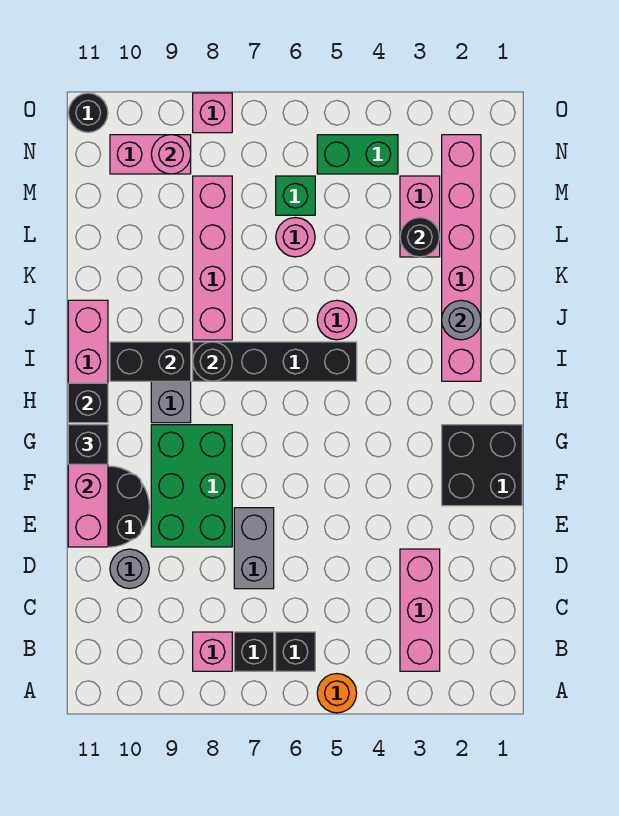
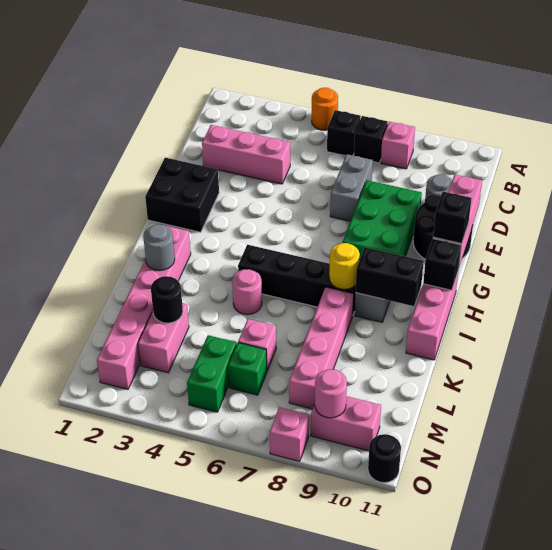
pink brick B3:D3 level 1 -> pink brick D2:D4 level 1
black round brick I8 level 2 -> yellow round brick I8 level 2
pink round brick L6 level 1 -> pink brick L6 level 1
green brick N4:N5 level 1 -> green brick M5:N5 level 1

